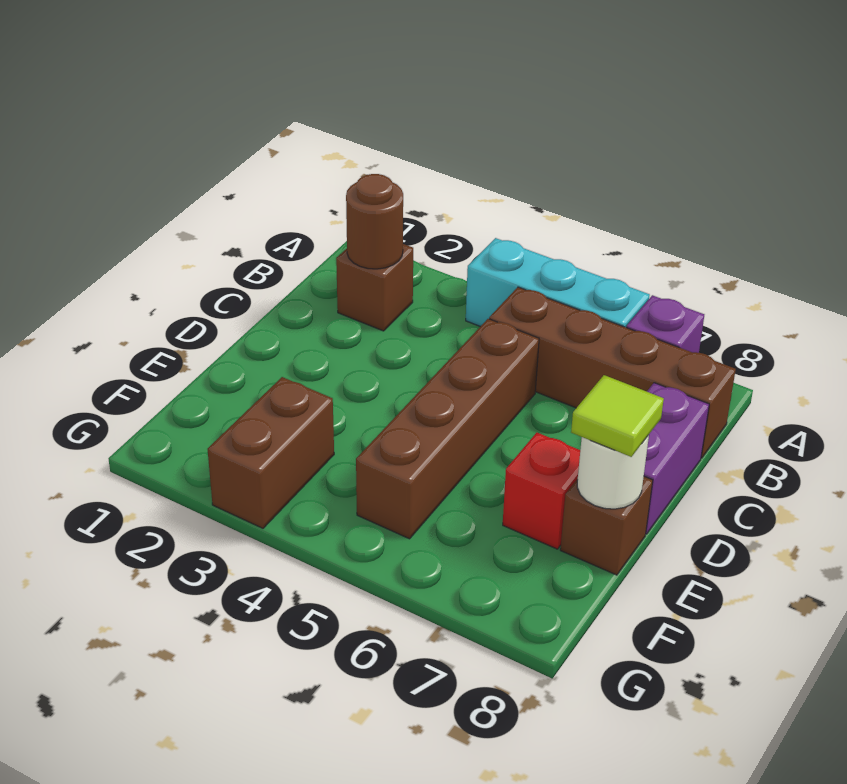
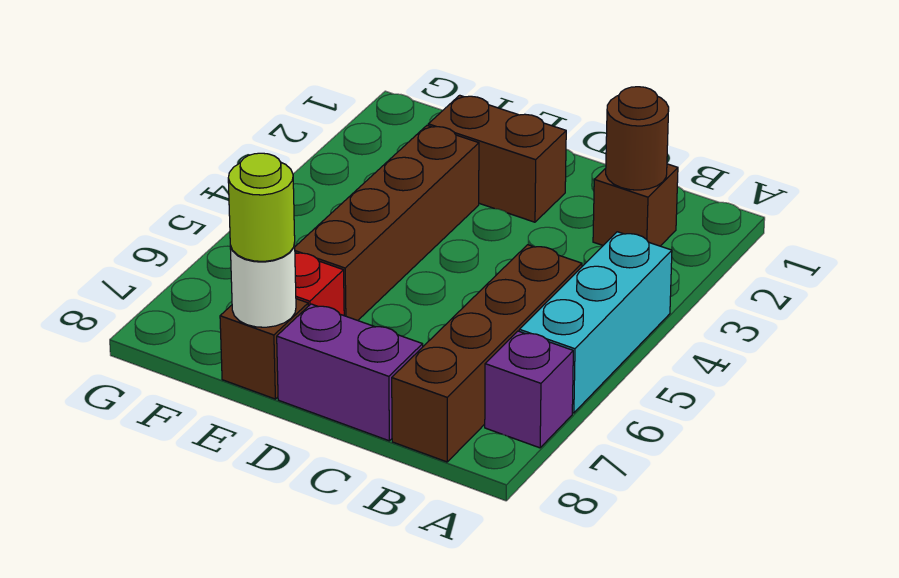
brown brick C5:F5 level 1 -> brown brick E3:E6 level 1
lime tile E8 level 3 -> lime round brick E8 level 3
brown brick F3:G3 level 1 -> brown brick D2:E2 level 1

